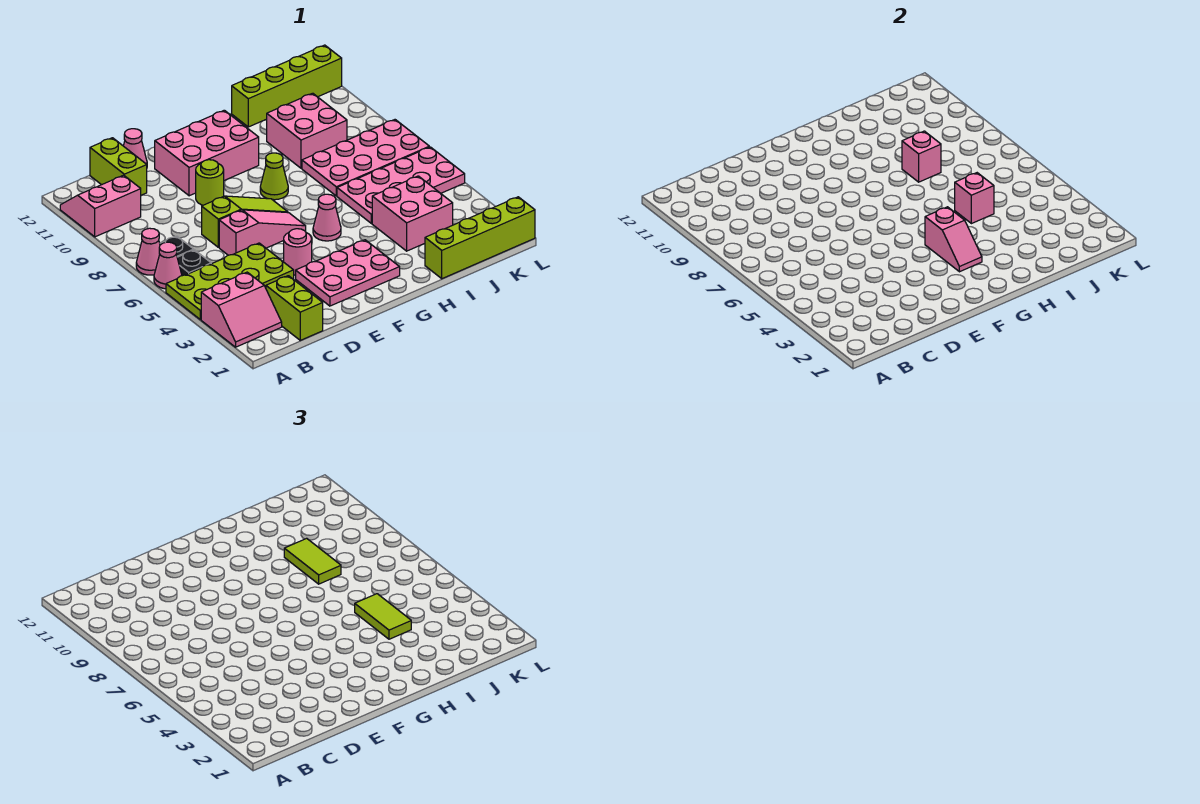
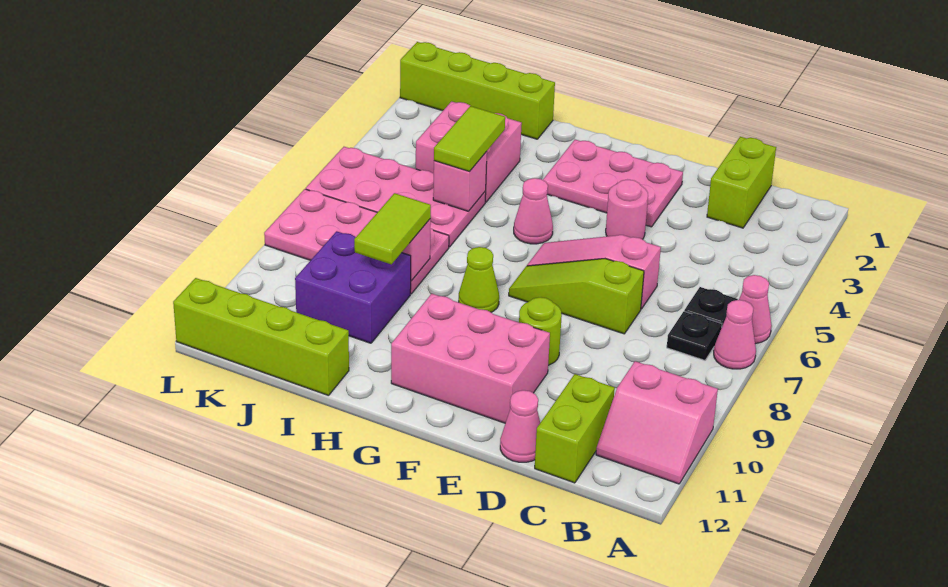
pink slope A2:B3 level 1 top 3 -> none
lime plate A4:D5 level 1 -> none
pink slope G3:G4 level 2 top 4 -> none
pink brick I9:J10 level 1 -> purple brick I9:J10 level 1

